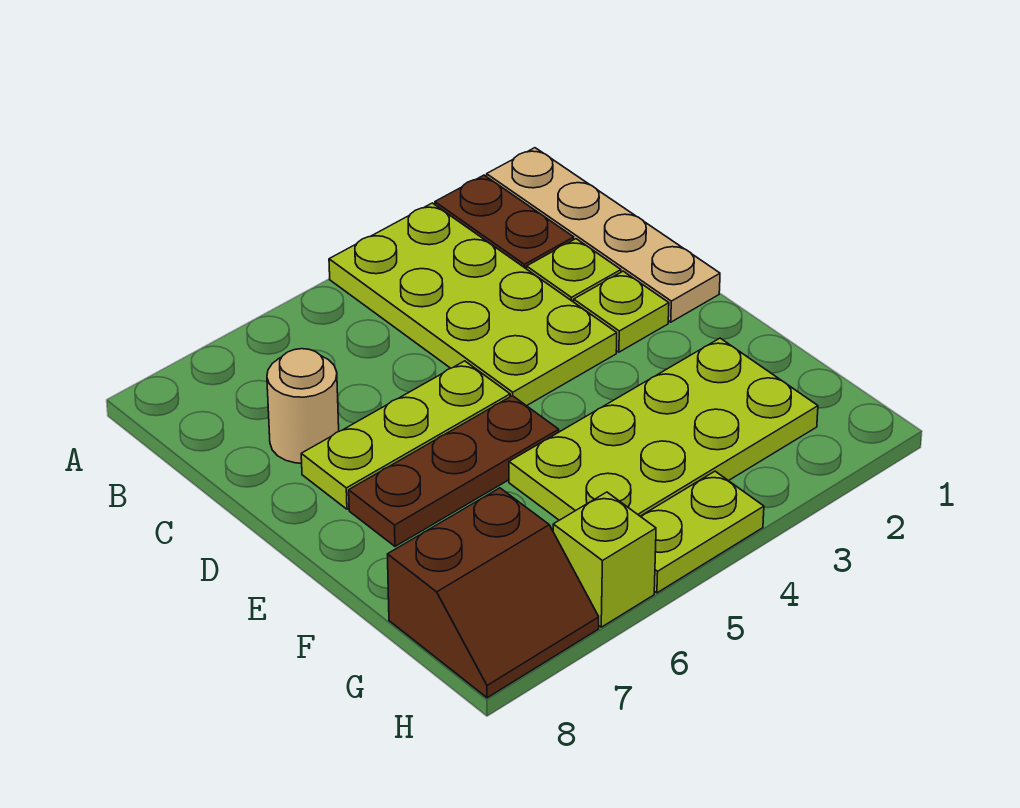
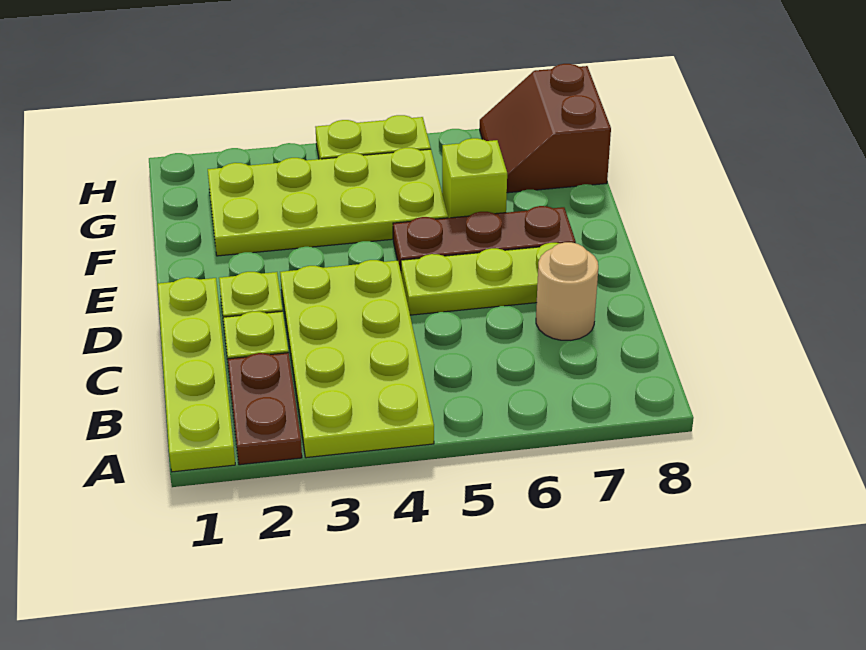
tan plate A1:D1 level 1 -> lime plate A1:D1 level 1
brown slope G7:H8 level 1 top G -> brown slope G7:H8 level 1 top 8
lime brick H6 level 1 -> lime brick F6 level 1

